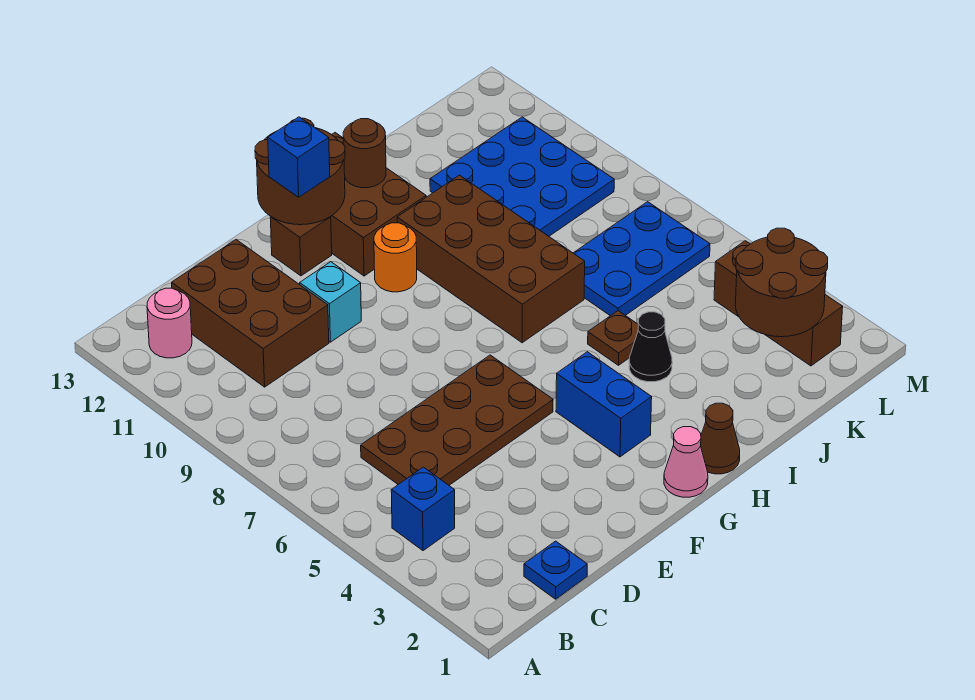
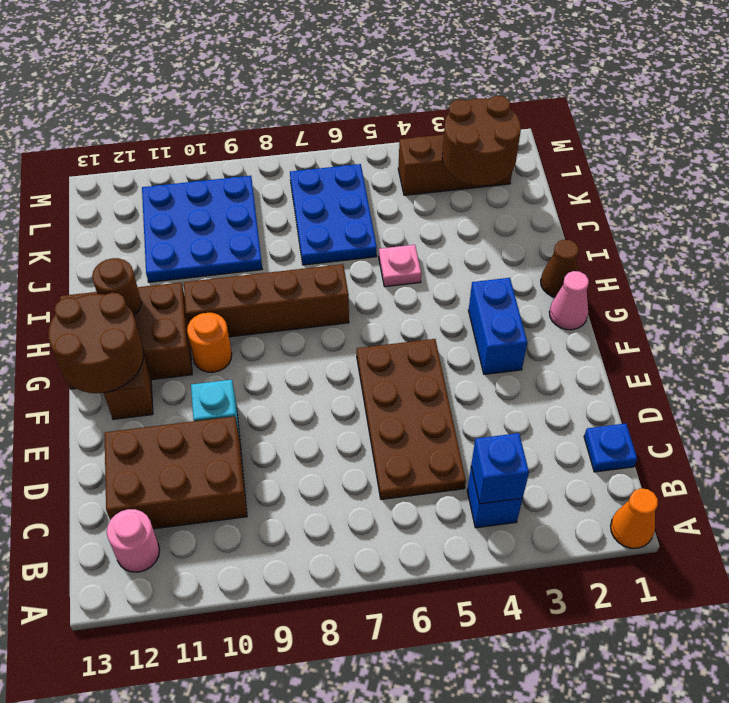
none -> orange cone A1 level 1
blue brick F12 level 3 -> blue brick B4 level 2
blue brick G3:G4 level 1 -> blue brick F3:G3 level 1
brown brick H7:I10 level 1 -> brown brick H7:H10 level 1
black cone I4 level 1 -> none
brown plate I5 level 1 -> pink plate I5 level 1

